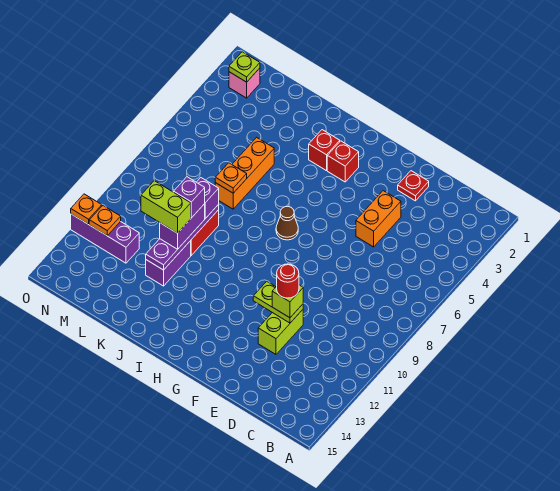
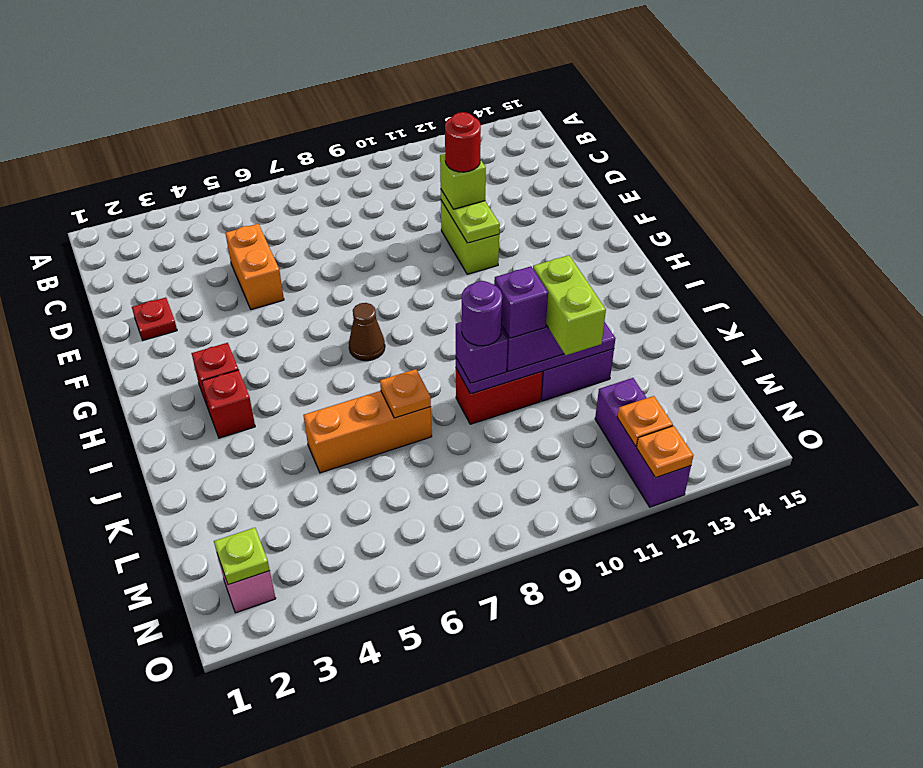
orange brick E4:E5 level 1 -> orange brick D5:E5 level 1
lime brick E11:E12 level 1 -> lime brick E11:F11 level 1
none -> purple round brick K9 level 4

